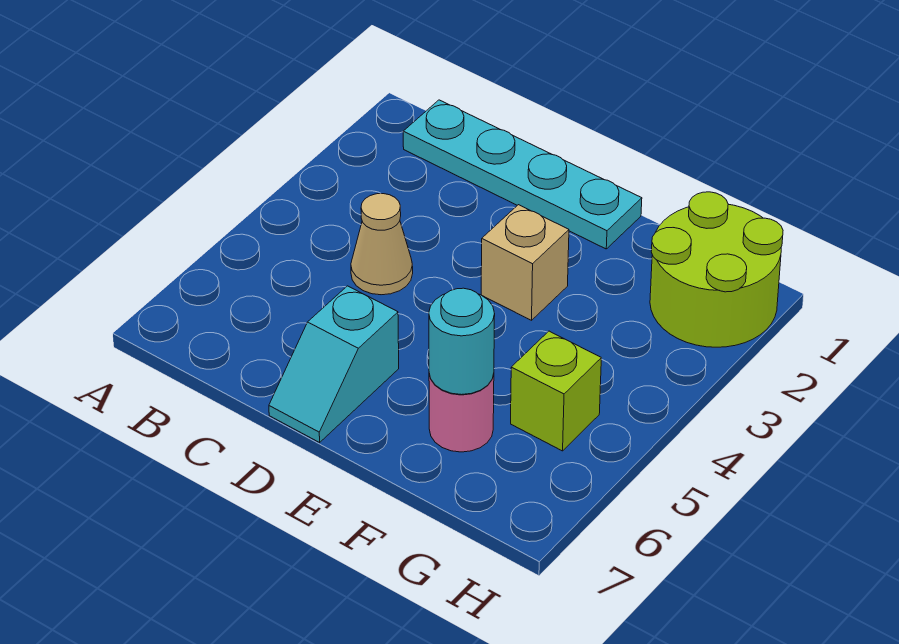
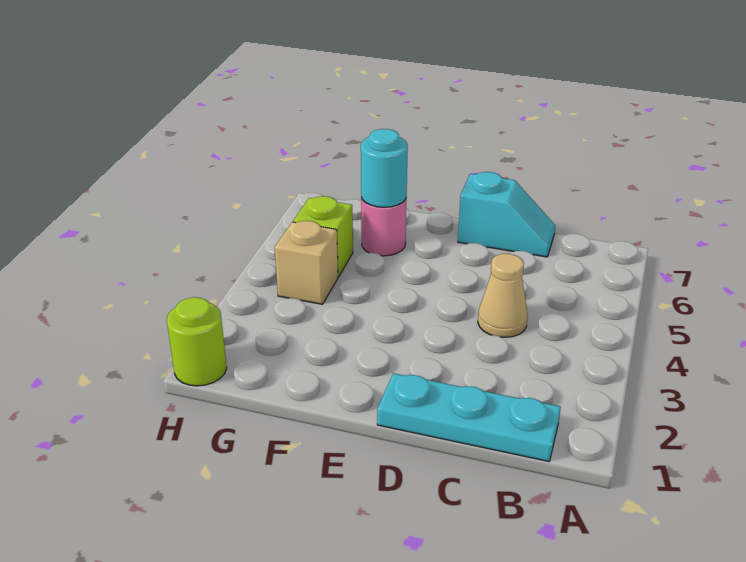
cyan plate B1:E1 level 1 -> cyan plate B1:D1 level 1
cyan slope D6:D7 level 1 top 6 -> cyan slope C7:D7 level 1 top D
tan brick E3 level 1 -> tan brick G4 level 1
lime round brick G1:H2 level 1 -> lime round brick H1 level 1

